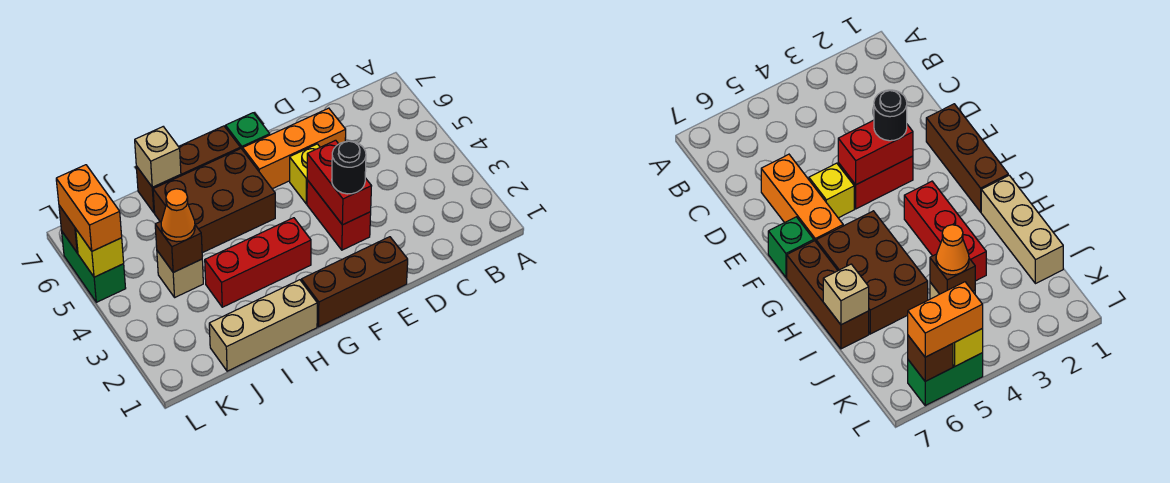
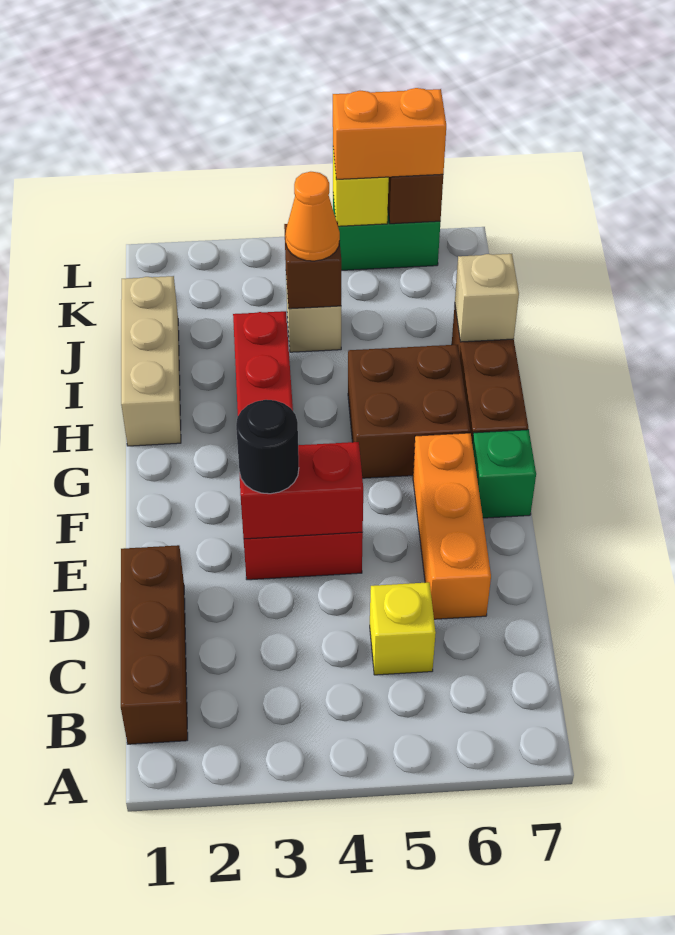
brown brick E1:G1 level 1 -> brown brick B1:D1 level 1
yellow brick E5 level 1 -> yellow brick C5 level 1
brown brick G5:I6 level 1 -> brown brick G5:H6 level 1

